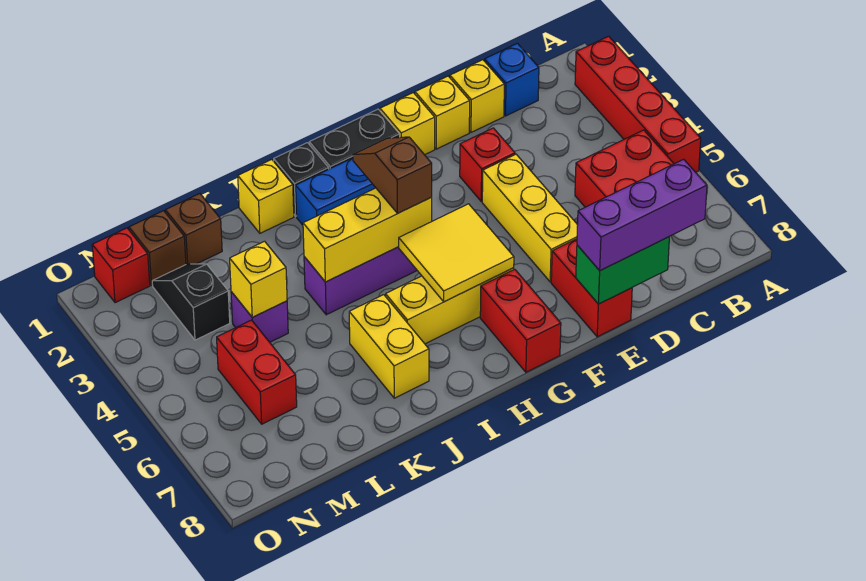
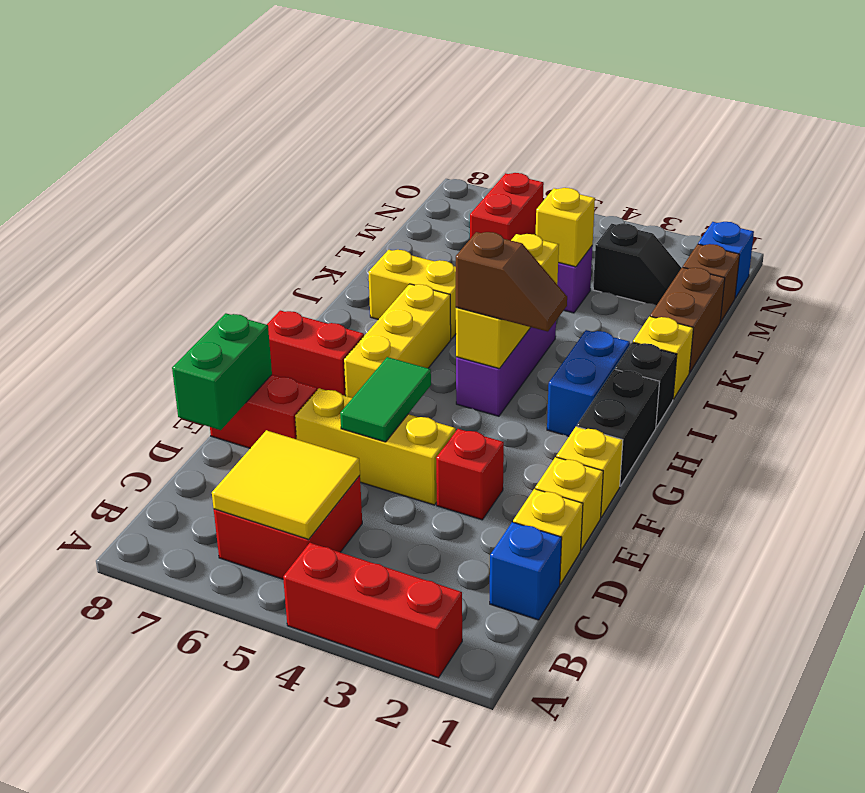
red brick A2:A5 level 1 -> red brick A2:A4 level 1
purple brick C8:E8 level 3 -> none
none -> green tile E5:F5 level 2
yellow tile G5:H6 level 2 -> yellow tile B5:C6 level 2
brown brick L1 level 1 -> brown brick K1:L1 level 1
red brick M5:M6 level 1 -> red brick M6:N6 level 1
red brick N1 level 1 -> blue brick N1 level 1

